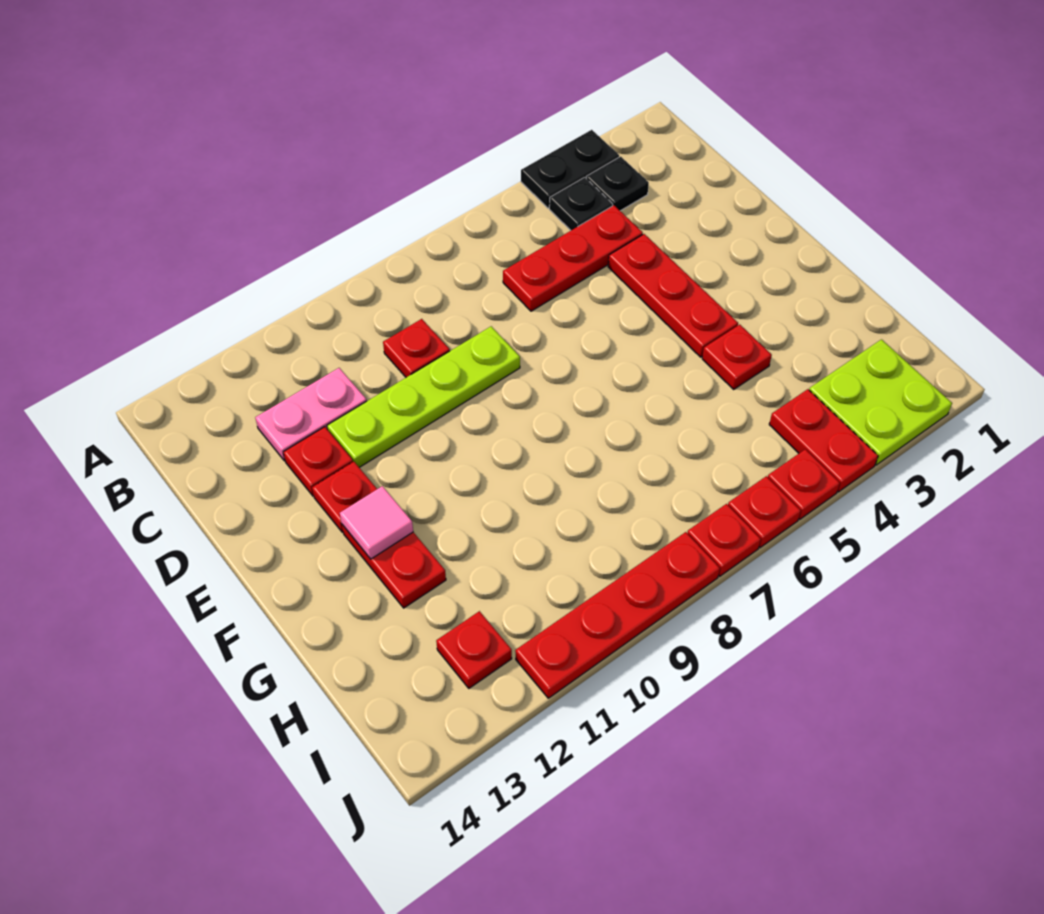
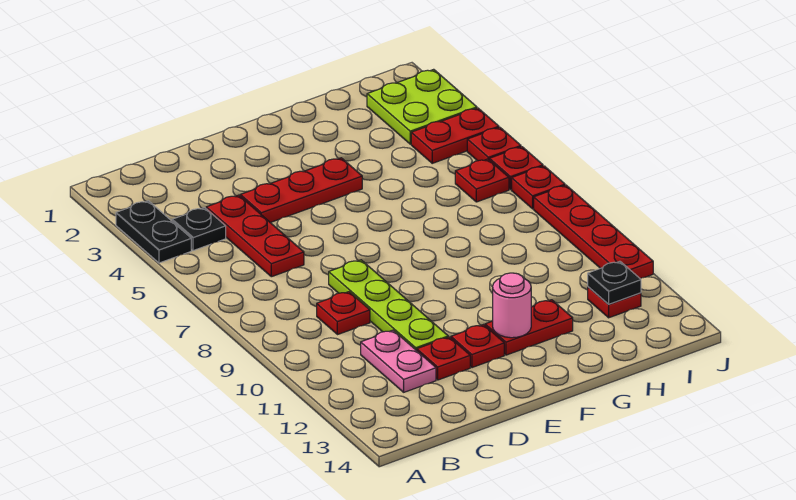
black plate B3 level 1 -> black plate I12 level 2
pink tile F12 level 2 -> pink round brick F12 level 2
red plate G4 level 1 -> red plate I6 level 1

